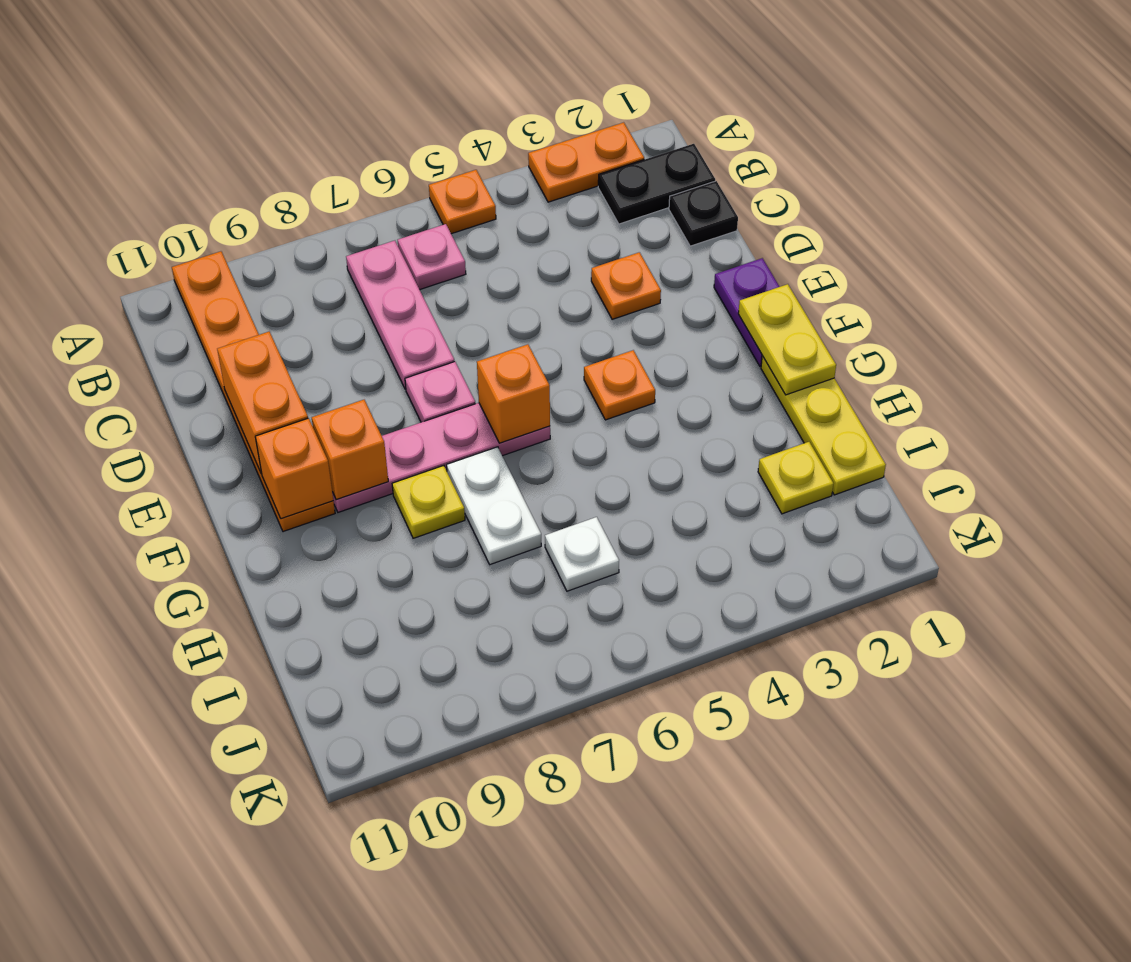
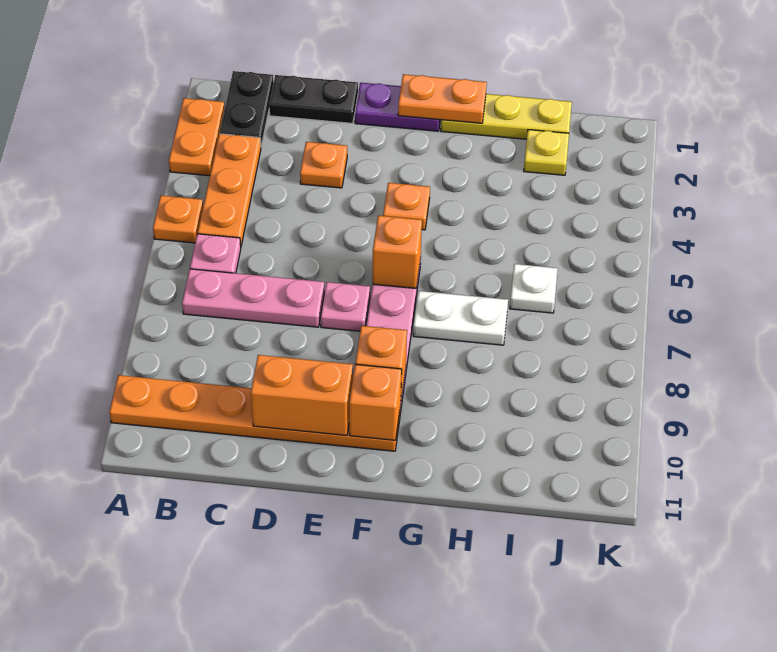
none -> orange plate B3:B5 level 1
black plate C1 level 1 -> black plate C1:D1 level 1
yellow plate F1:G1 level 2 -> orange plate F1:G1 level 2
yellow plate G8 level 1 -> none

